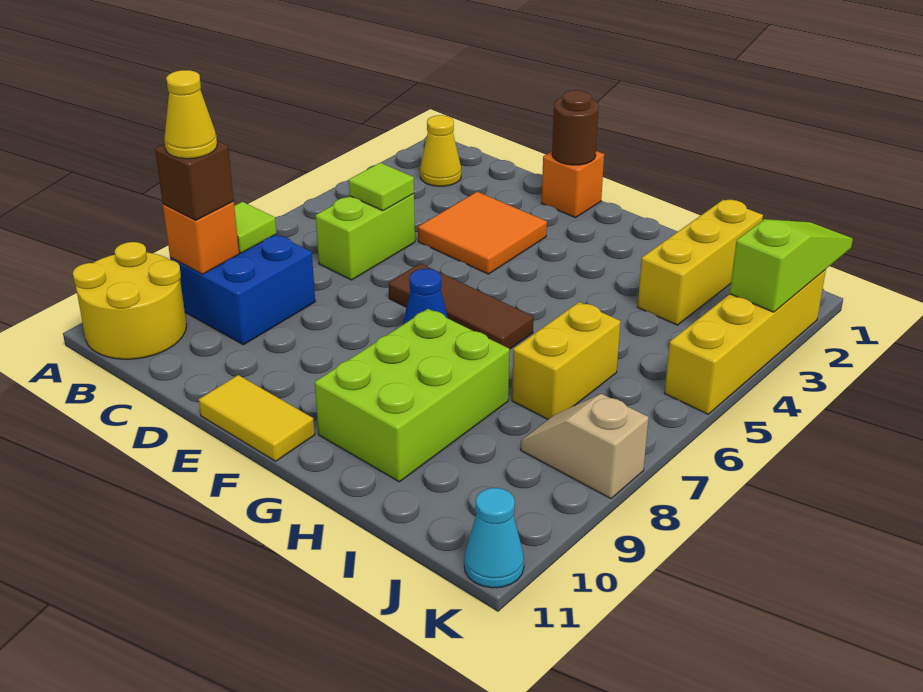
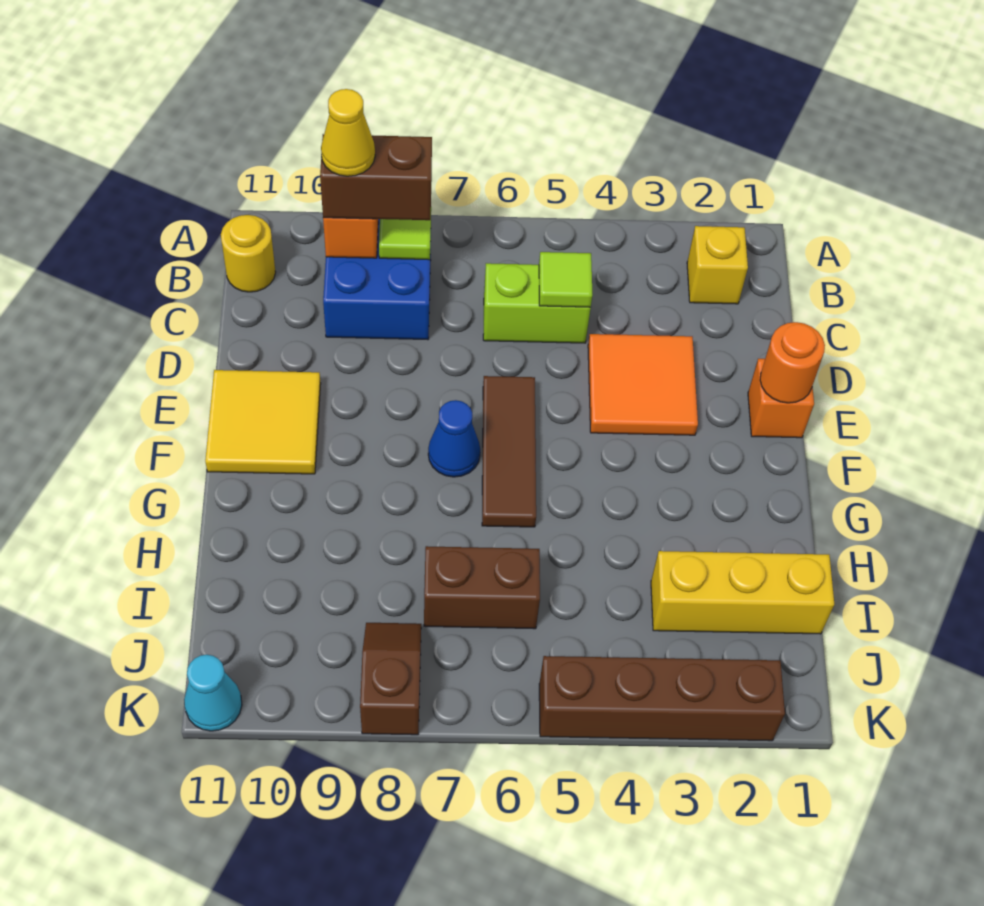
yellow round brick A10:B11 level 1 -> yellow round brick B11 level 1
yellow cone B2 level 1 -> yellow brick B2 level 1
brown brick B9 level 3 -> brown brick B8:B9 level 3
brown round brick E1 level 2 -> orange round brick E1 level 2
yellow tile E11:F11 level 1 -> yellow tile E10:F11 level 1
lime brick G8:H10 level 1 -> none
yellow brick I6:I7 level 1 -> brown brick I6:I7 level 1
tan slope J8:K8 level 1 top K -> brown slope J8:K8 level 1 top K
lime slope K1:K3 level 2 top 3 -> none
yellow brick K2:K5 level 1 -> brown brick K2:K5 level 1

